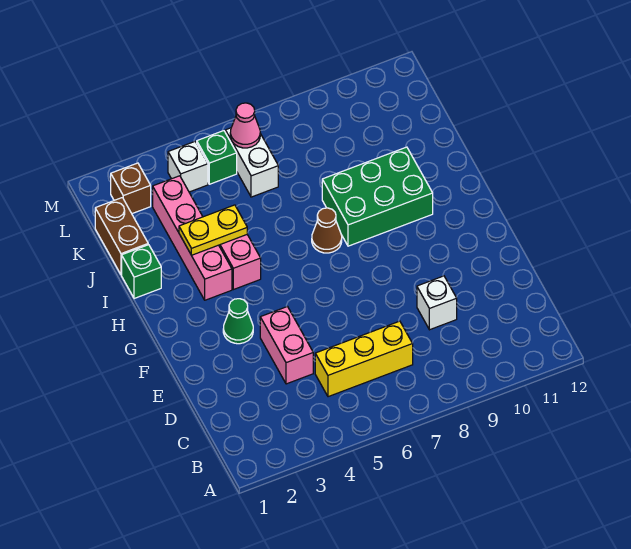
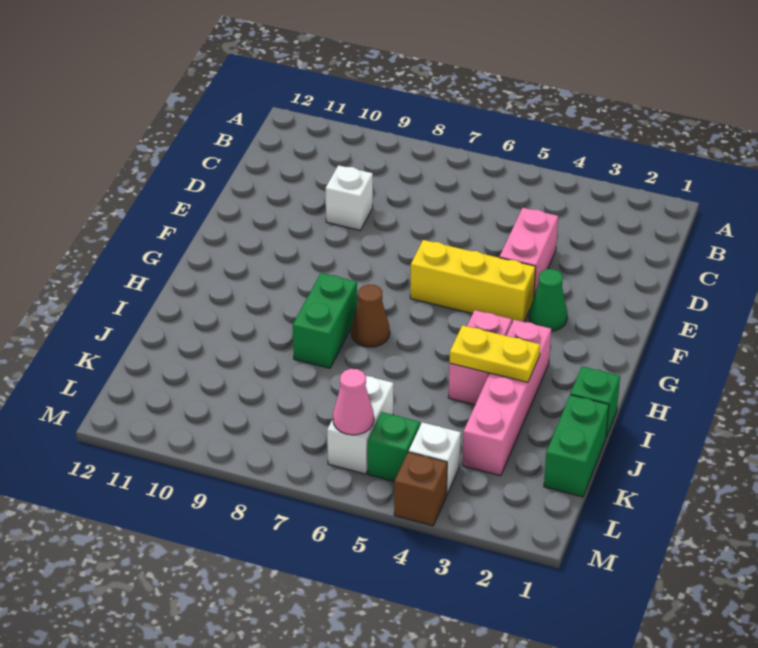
yellow brick C5:C7 level 1 -> yellow brick F4:F6 level 1
green brick H8:I10 level 1 -> green brick H8:I8 level 1
brown brick J1:K1 level 1 -> green brick J1:K1 level 1
brown brick L2 level 1 -> brown brick M4 level 1

